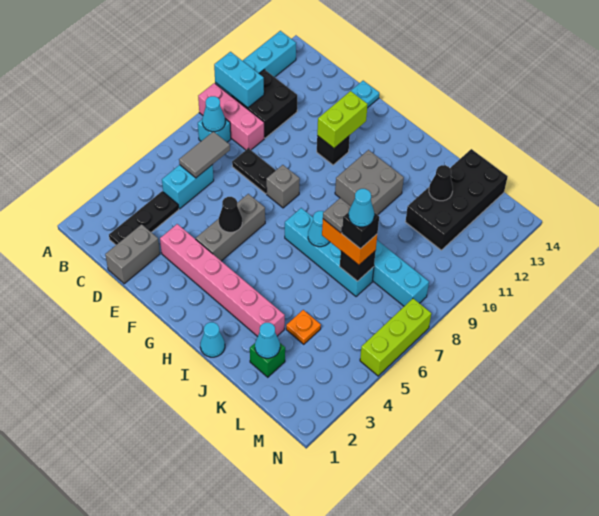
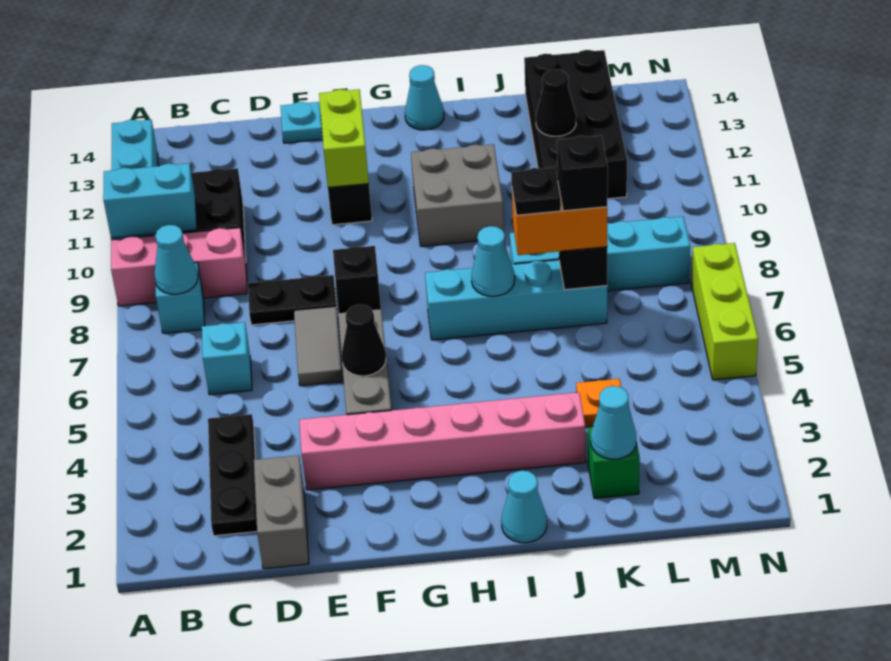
cyan brick C5:C6 level 1 -> cyan brick C6 level 1
grey tile C6:C7 level 2 -> grey tile E6:E7 level 1
grey brick F8 level 1 -> black brick F8 level 1
grey plate J7 level 4 -> black plate J7 level 4
cyan cone K7 level 5 -> cyan cone H14 level 1

